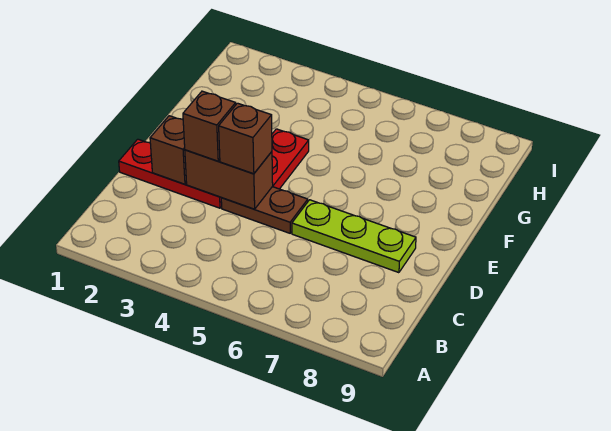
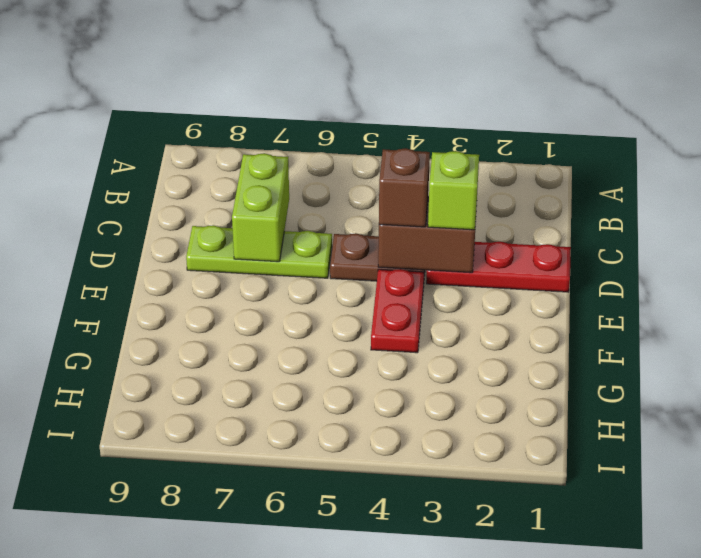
none -> lime brick C7:D7 level 2
brown brick D2 level 2 -> none
brown brick D3 level 3 -> lime brick D3 level 3

